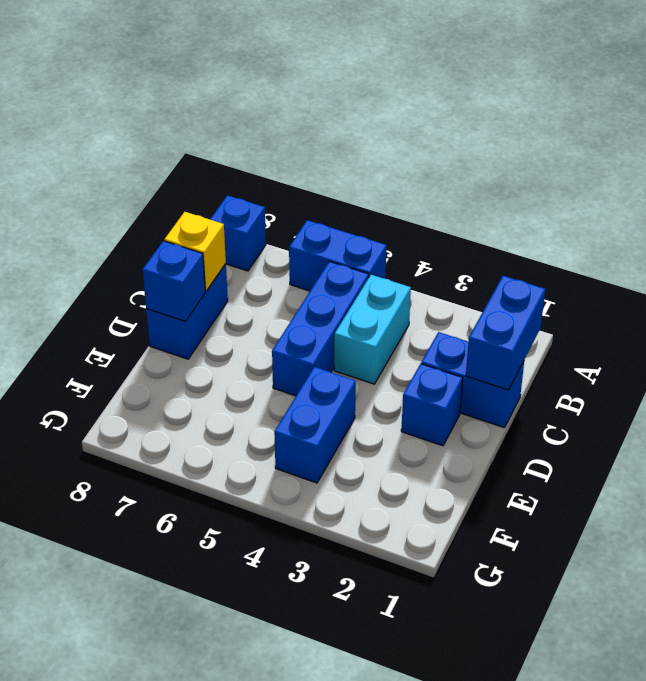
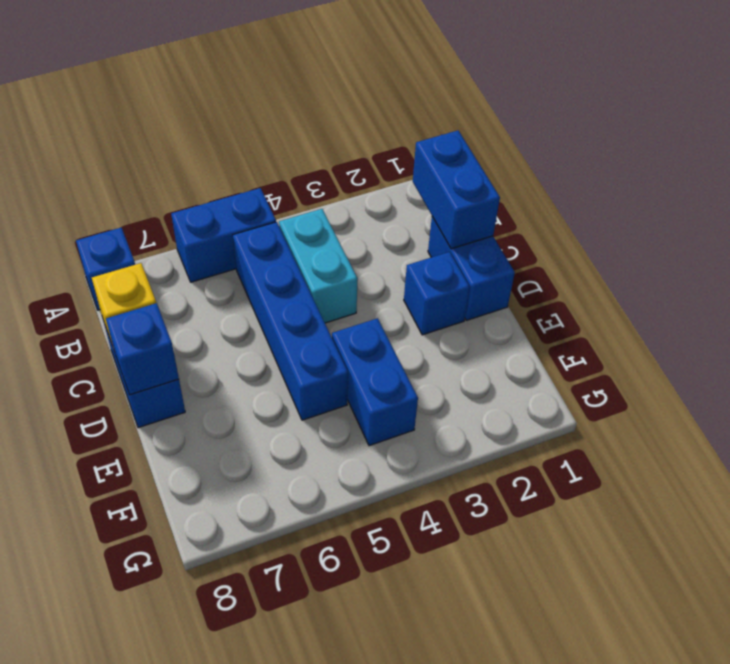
blue brick B5:D5 level 1 -> blue brick B5:E5 level 1
blue brick C1:C2 level 1 -> blue brick C1:D1 level 1

